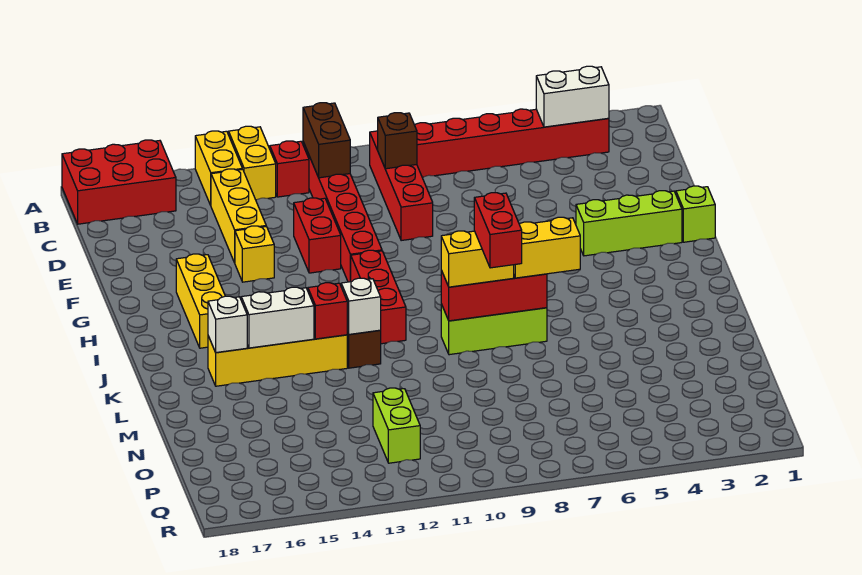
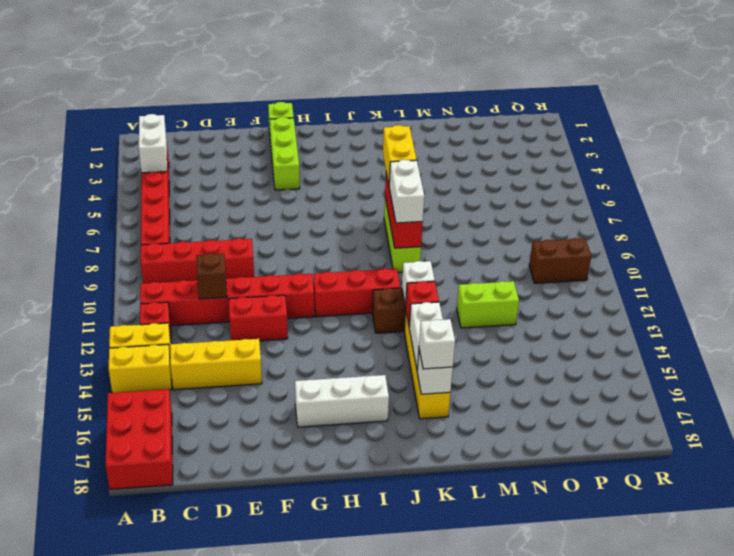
brown brick B11:C11 level 2 -> brown brick P10:Q10 level 1
brown brick C9 level 2 -> brown brick D11 level 2
yellow brick F14 level 1 -> none
yellow brick G16:I16 level 1 -> white brick G16:I16 level 1
yellow brick K8:K9 level 3 -> white brick K8:K9 level 3
red brick K8:L8 level 4 -> none
none -> white brick K16 level 3
lime brick O12:P12 level 1 -> lime brick M12:N12 level 1

